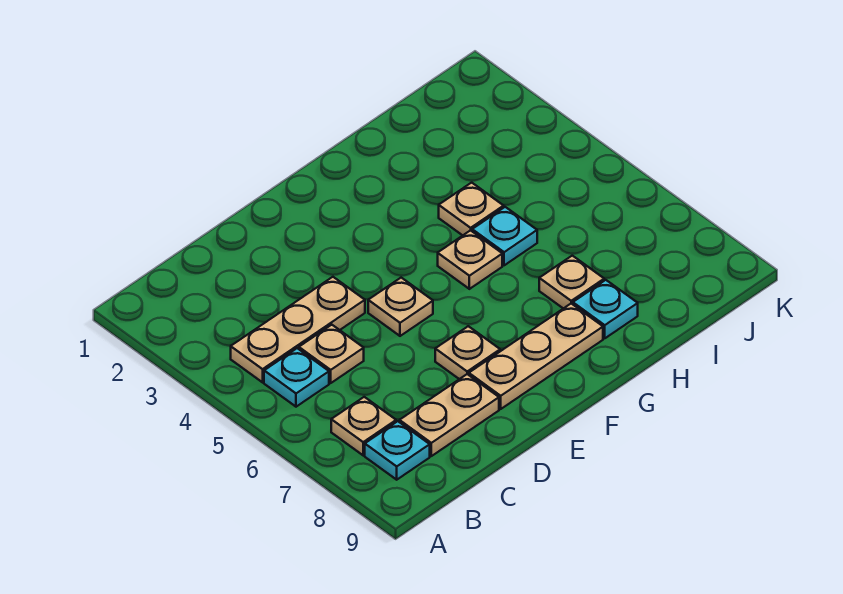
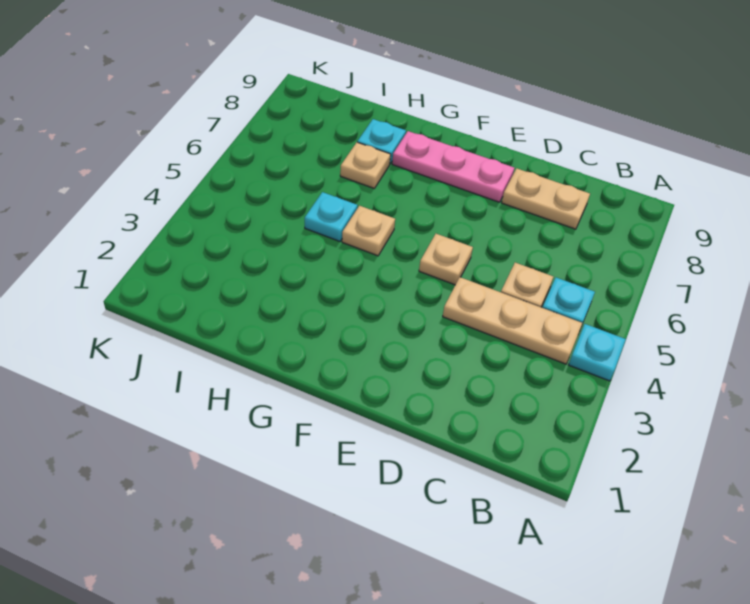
tan plate B7 level 1 -> none
cyan plate B8 level 1 -> cyan plate A4 level 1
tan plate E7 level 1 -> none
tan plate E8:G8 level 1 -> pink plate E8:G8 level 1
tan plate H4 level 1 -> none

